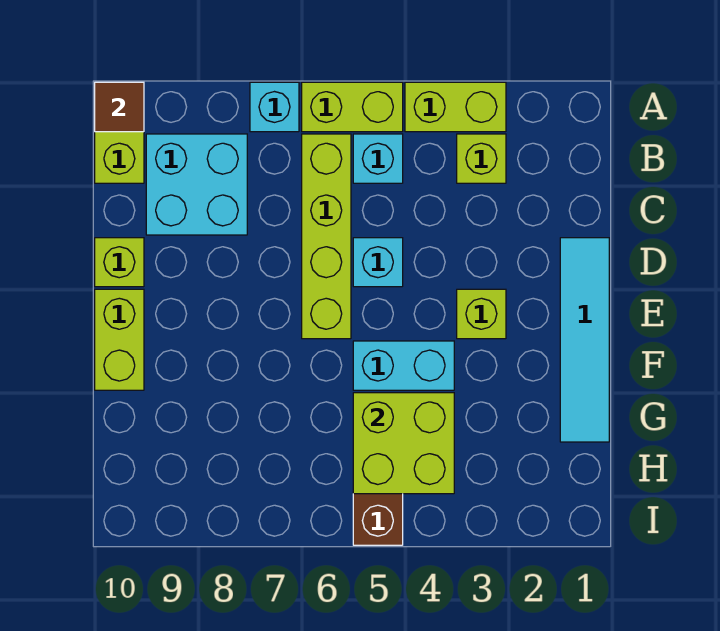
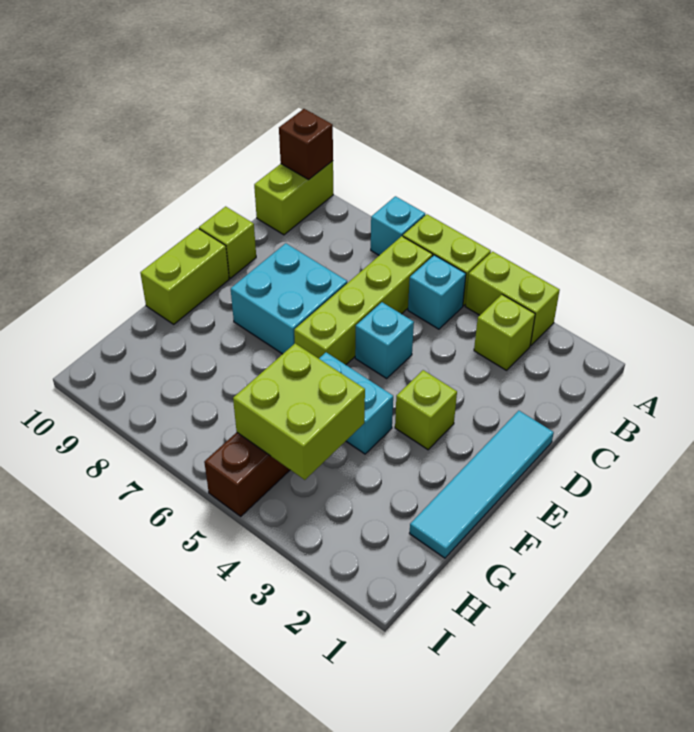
brown tile A10 level 2 -> brown brick A10 level 2
cyan brick B8:C9 level 1 -> cyan brick D7:E8 level 1

